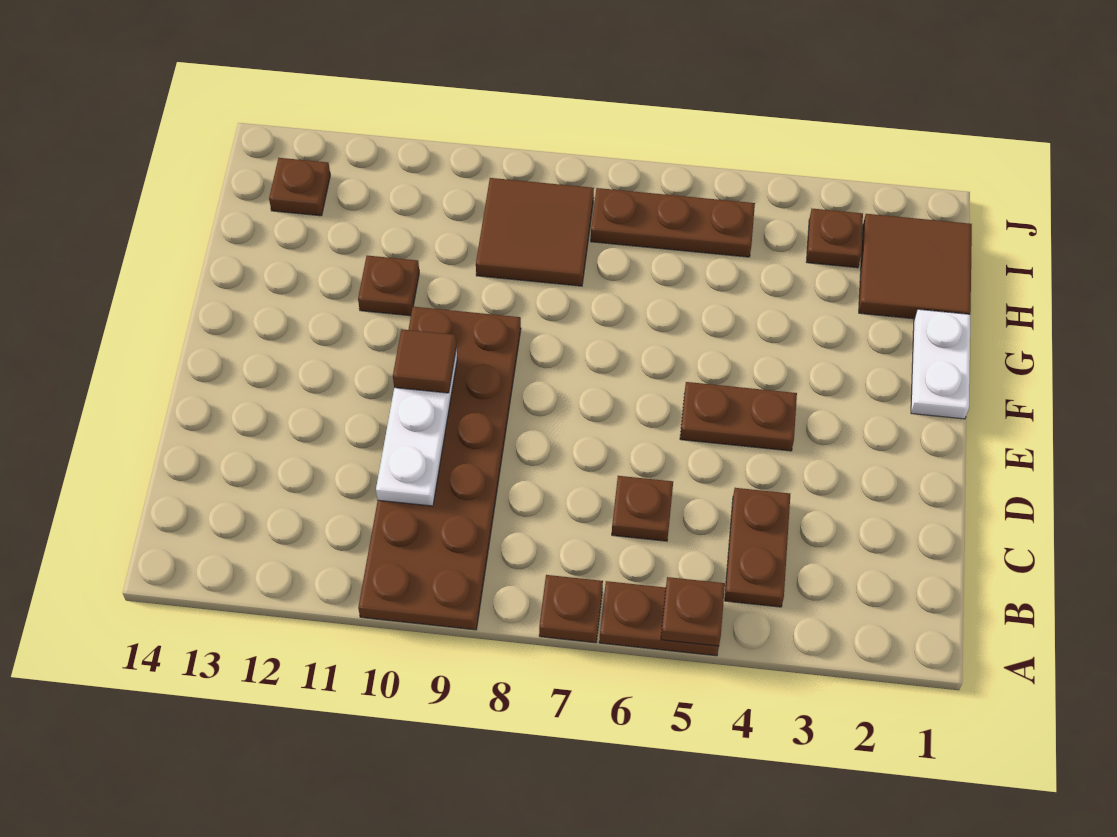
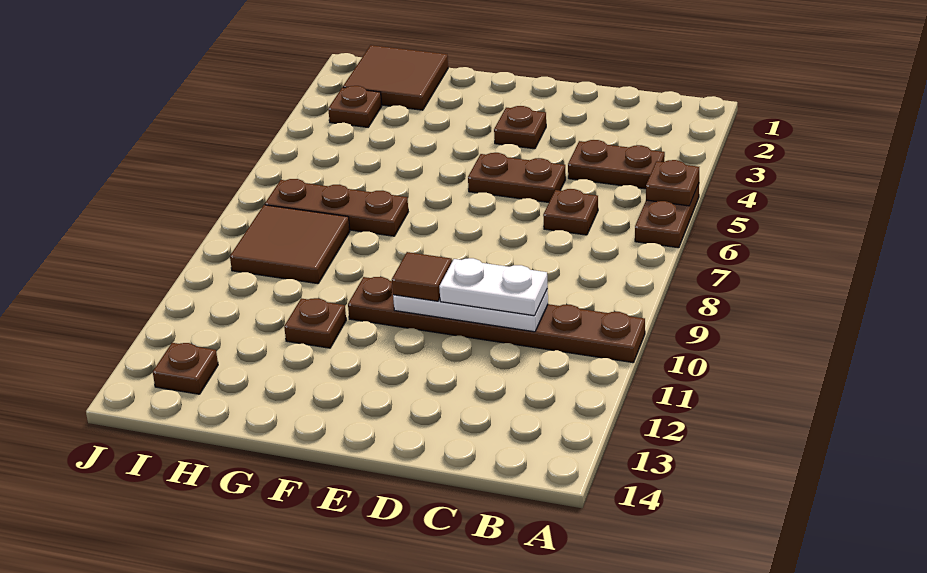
brown plate A7 level 1 -> brown plate E3 level 1
brown plate A9:F10 level 1 -> brown plate A10:F10 level 1
brown plate E4:E5 level 1 -> brown plate D5:E5 level 1
white plate F1:G1 level 1 -> white plate C10:D10 level 3
brown plate I5:I7 level 1 -> brown plate G7:I7 level 1

